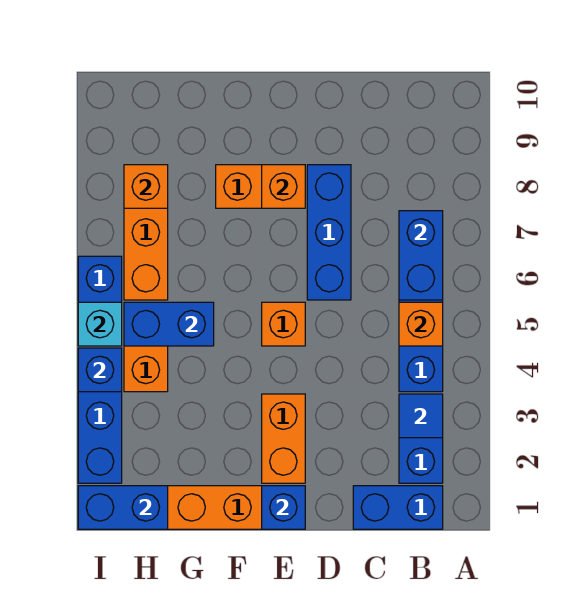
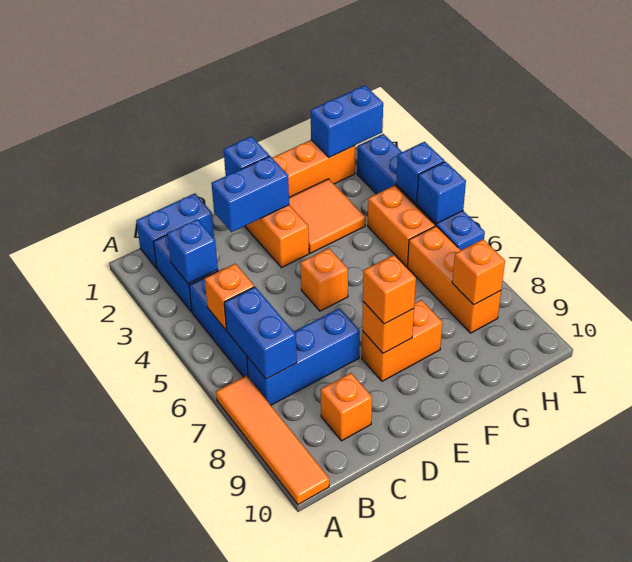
none -> orange tile A7:A10 level 1
blue tile B3 level 2 -> blue brick B3 level 2
none -> orange brick C9 level 1
blue brick D6:D8 level 1 -> blue brick B7:D7 level 1
none -> orange brick E8 level 3
none -> orange tile F2:G3 level 1
blue brick G5:H5 level 2 -> blue brick D2:E2 level 2
cyan brick I5 level 2 -> blue brick I5 level 2

